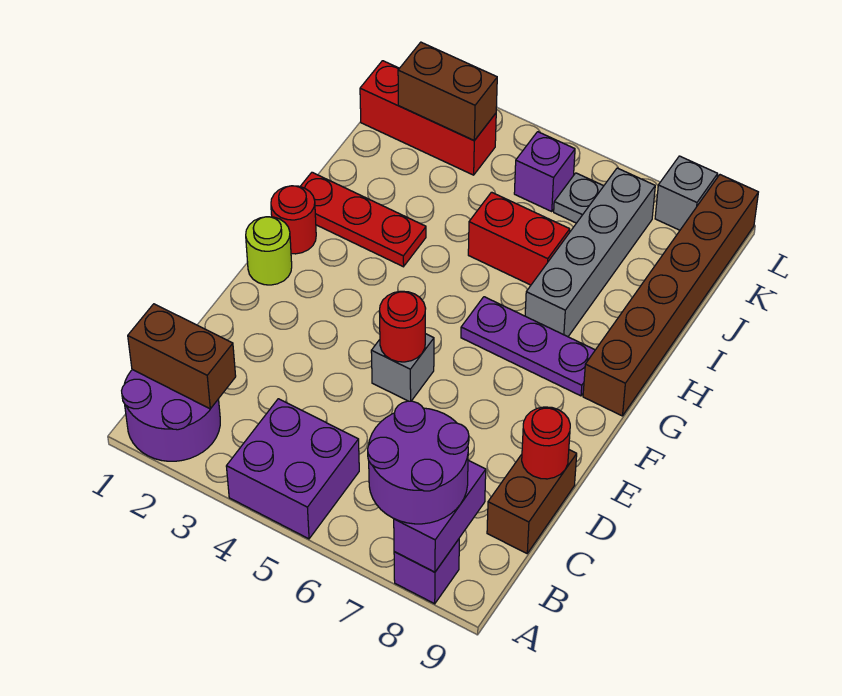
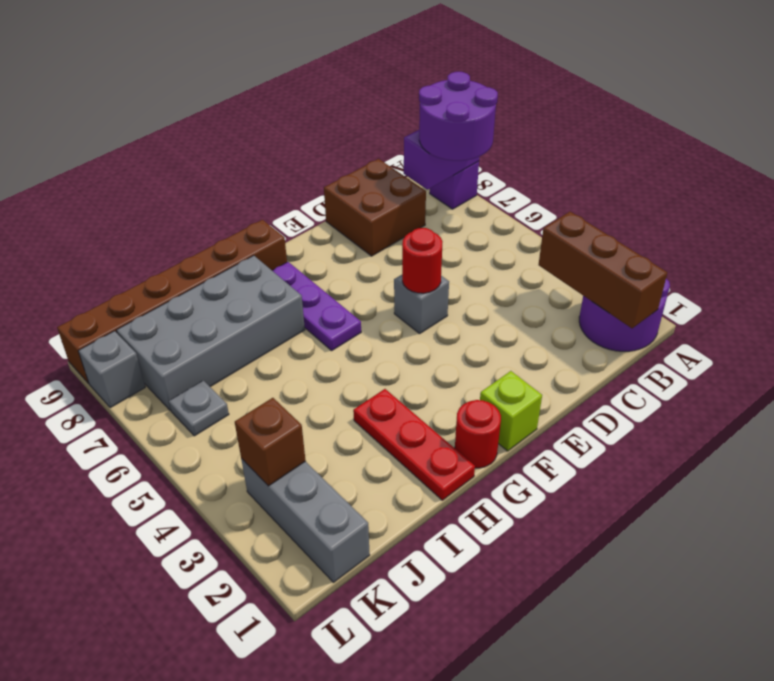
purple brick A4:B5 level 1 -> none
brown brick B1:B2 level 2 -> brown brick B1:B3 level 2
brown brick C9:D9 level 1 -> brown brick C8:D9 level 1
red round brick D9 level 2 -> none
lime round brick F1 level 1 -> lime brick F1 level 1
grey brick H7:K7 level 1 -> grey brick H7:K8 level 1
red brick I5:I6 level 1 -> none
red brick K1:K3 level 1 -> grey brick K1:K3 level 1
brown brick K2:K3 level 2 -> brown brick K3 level 2
purple brick K5 level 1 -> none

